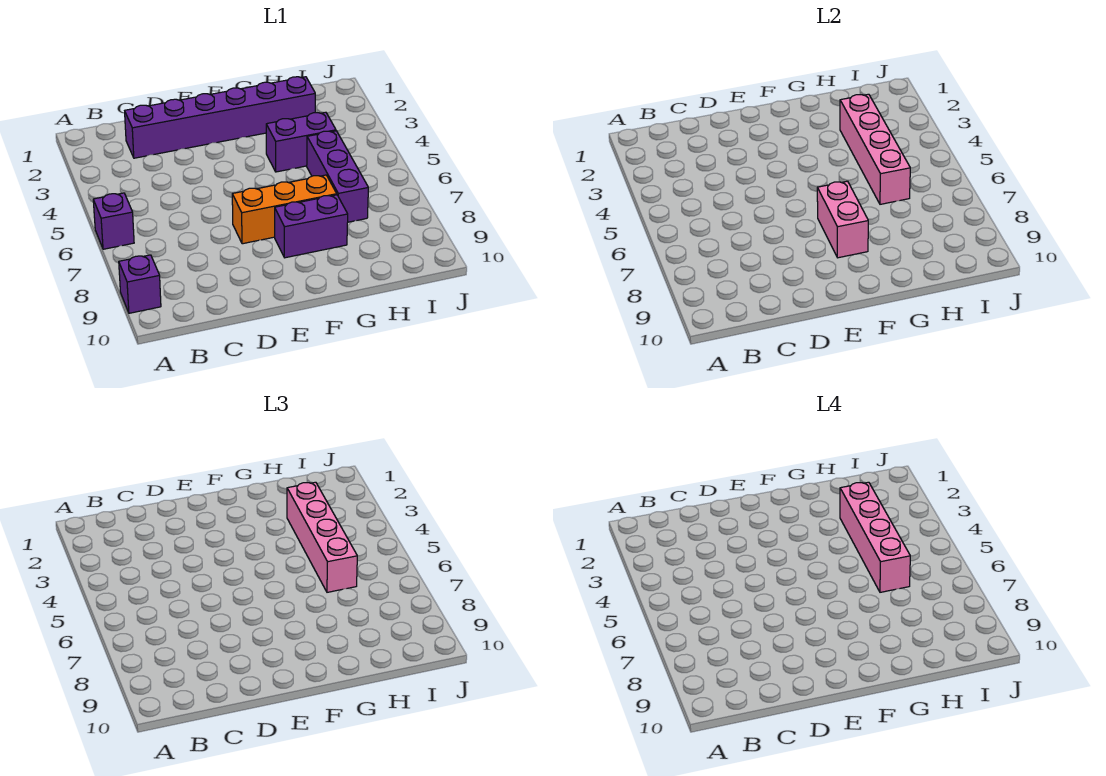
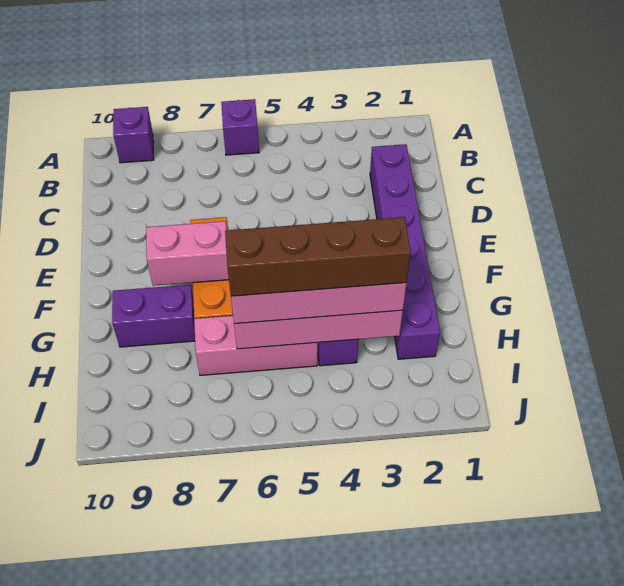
purple brick F8:G8 level 1 -> purple brick G8:G9 level 1
pink brick H3:H6 level 4 -> brown brick H3:H6 level 4
purple brick H5:H7 level 1 -> pink brick H5:H7 level 1

